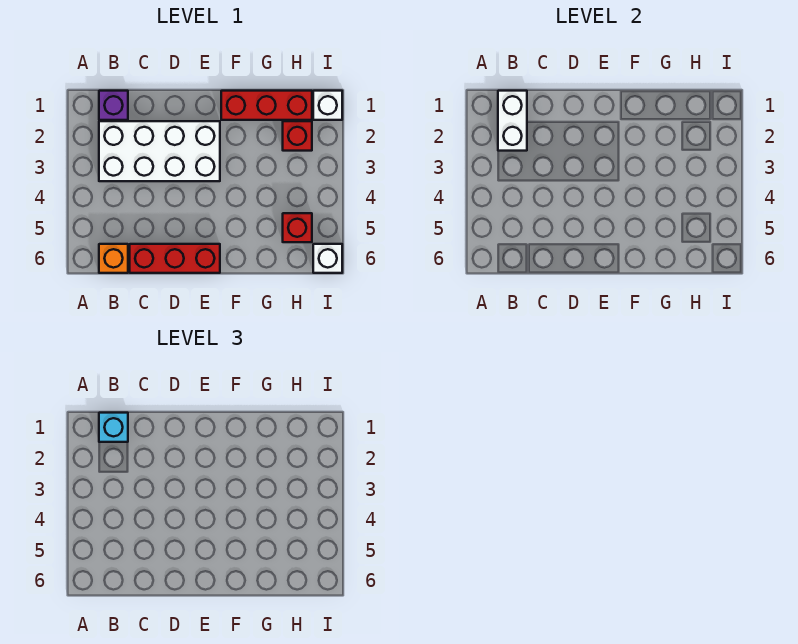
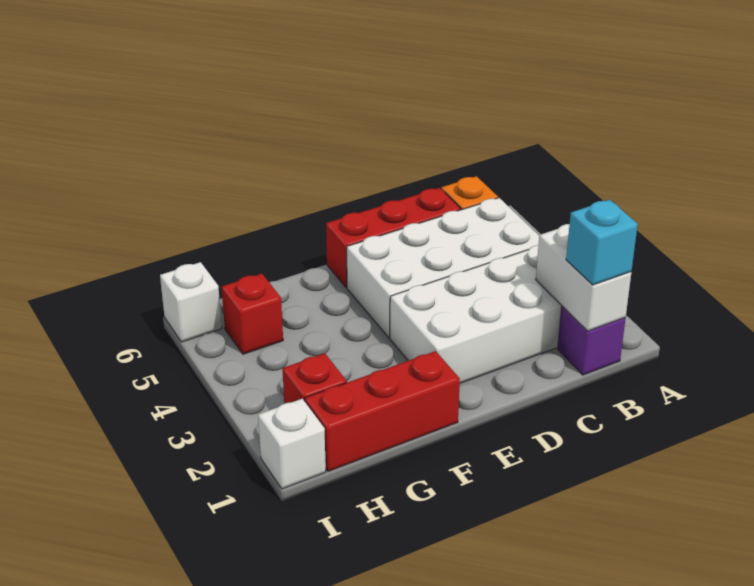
none -> white brick B4:E5 level 1

